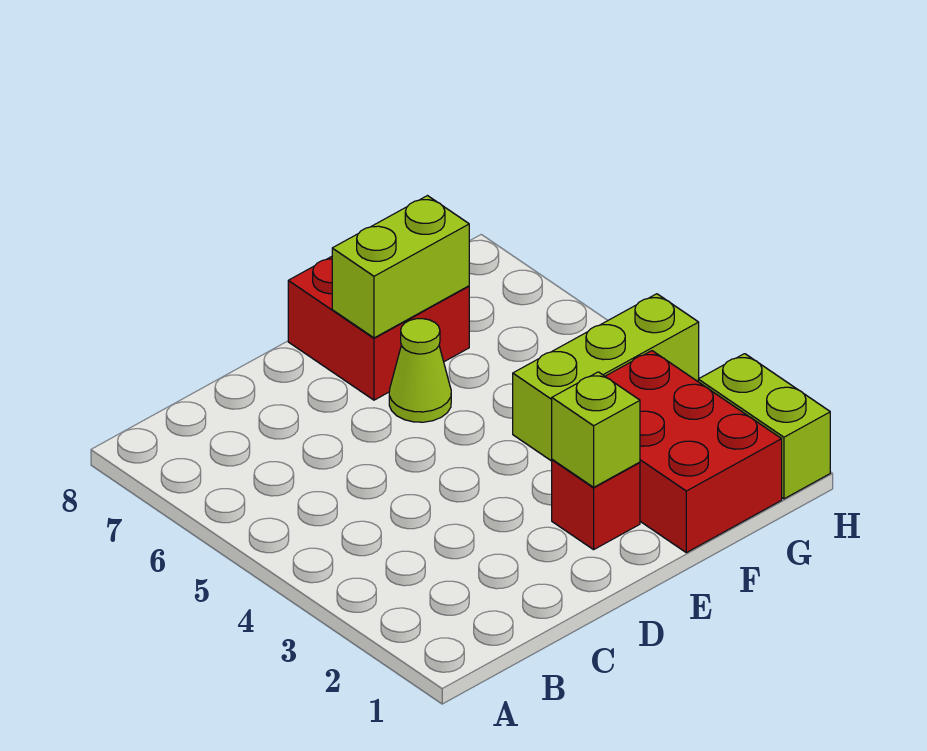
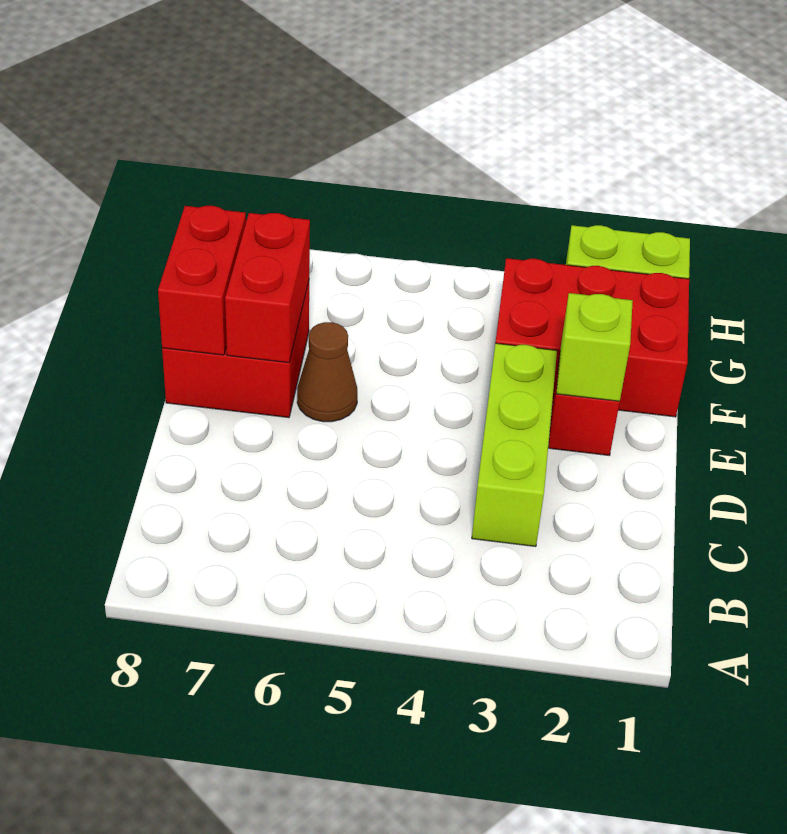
lime cone E6 level 1 -> brown cone E6 level 1
lime brick E7:F7 level 2 -> red brick E7:F7 level 2
none -> red brick E8:F8 level 2
lime brick F4:H4 level 1 -> lime brick C3:E3 level 1

